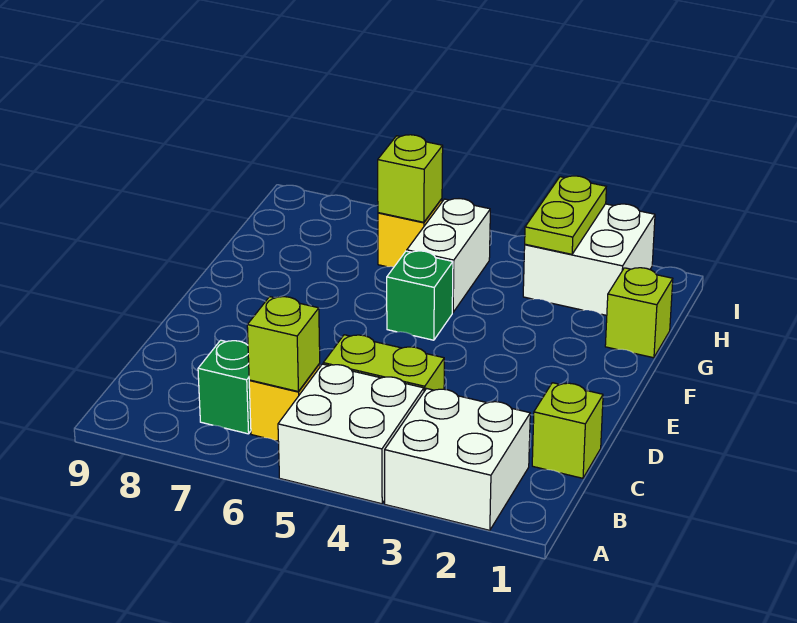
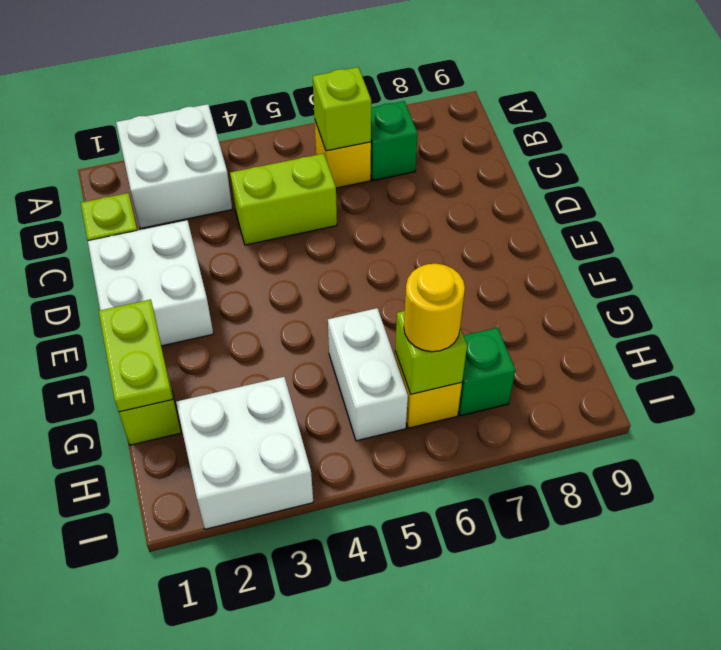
white brick A4:B5 level 1 -> white brick D1:E2 level 1
green brick F5 level 1 -> green brick H7 level 1
lime plate H3:I3 level 2 -> lime plate F1:G1 level 2
none -> yellow round brick H6 level 3

